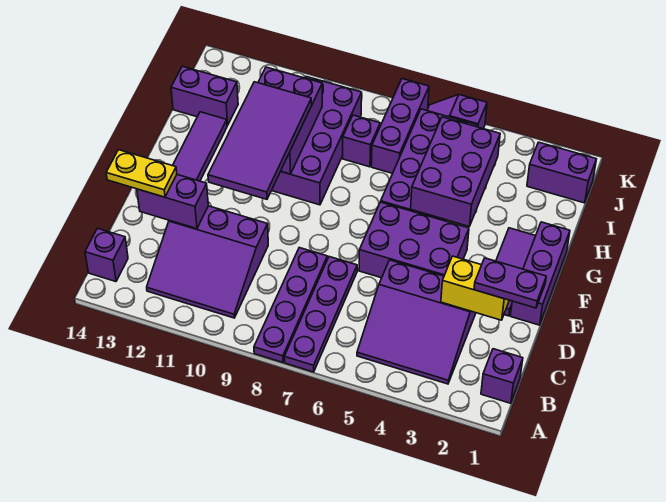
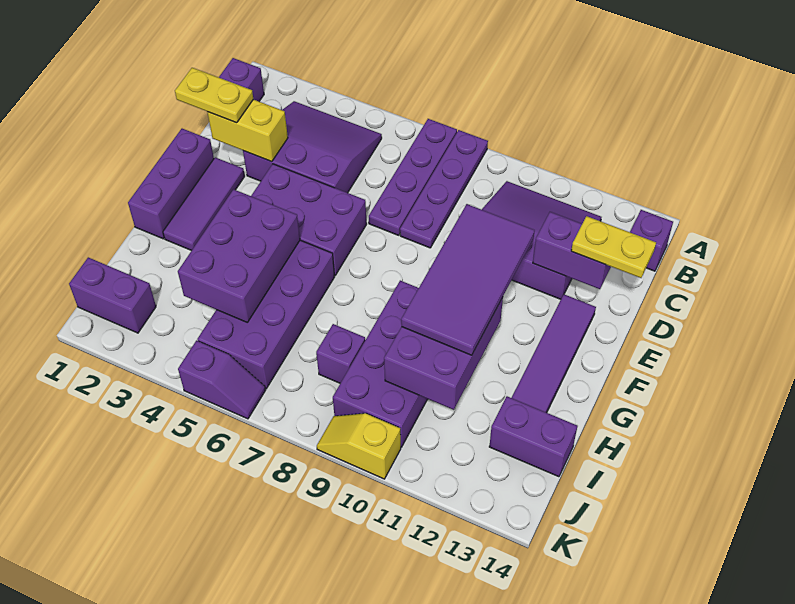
purple plate D1:D2 level 3 -> yellow plate D1:D2 level 3
purple brick I7:K7 level 1 -> none
none -> yellow slope K9:K10 level 1 top 10

